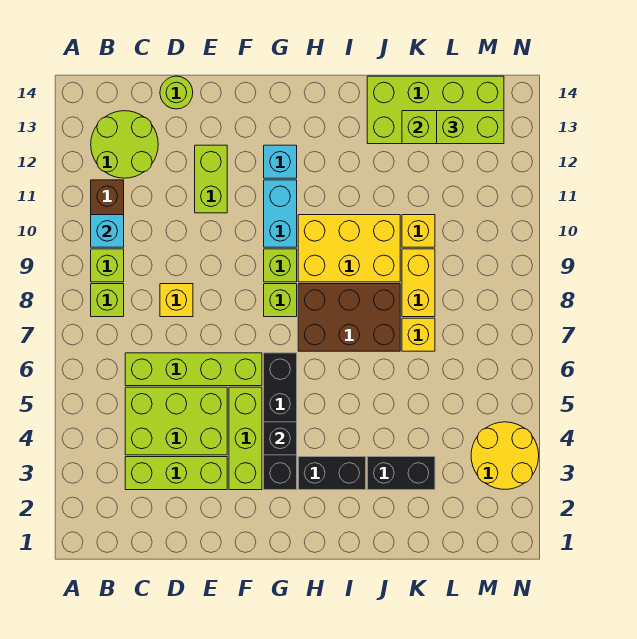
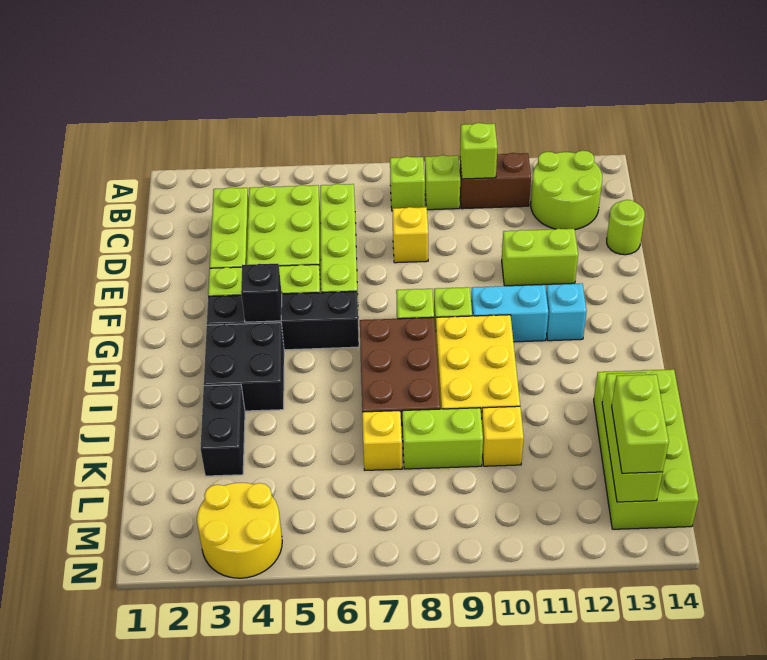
cyan brick B10 level 2 -> lime brick B10 level 2
black brick H3:I3 level 1 -> black brick H3:I4 level 1
yellow brick K8:K9 level 1 -> lime brick K8:K9 level 1

